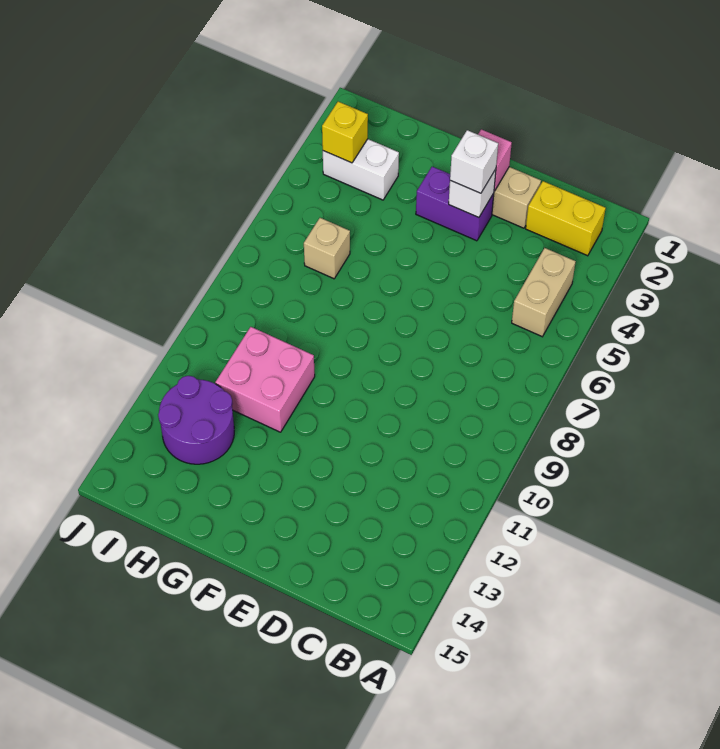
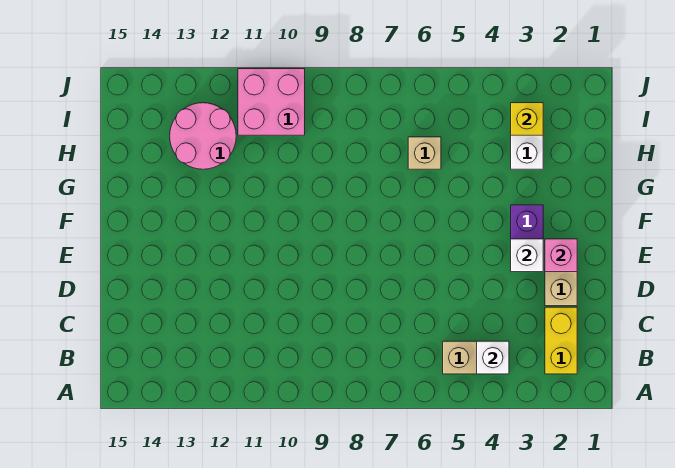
white brick E3 level 3 -> white brick B4 level 2
pink brick G10:H11 level 1 -> pink brick I10:J11 level 1
purple round brick H12:I13 level 1 -> pink round brick H12:I13 level 1

